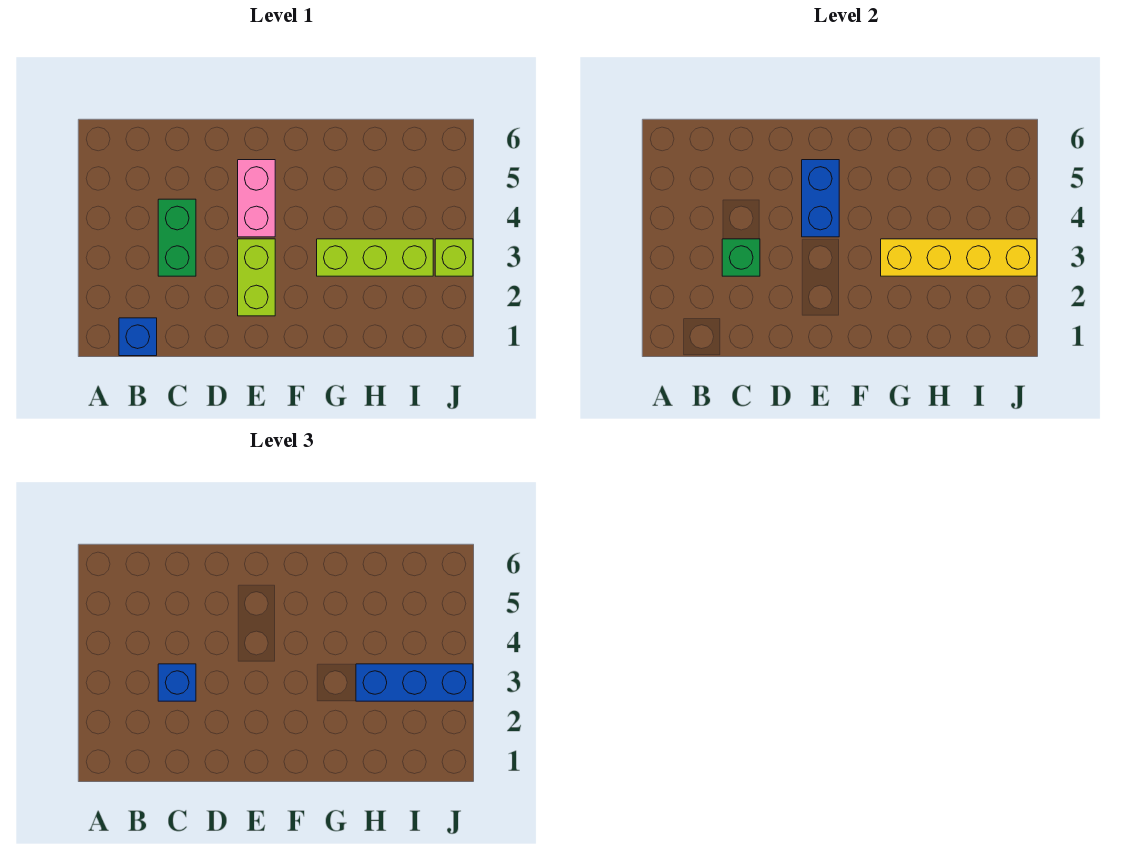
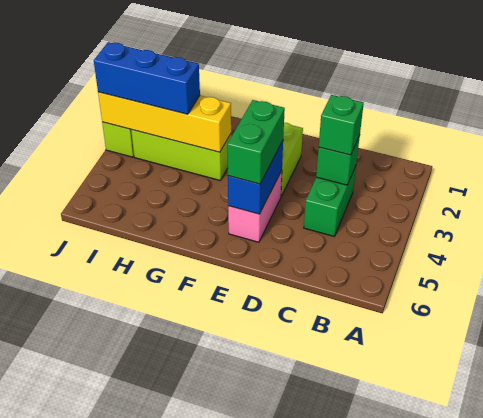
blue brick B1 level 1 -> none
blue brick C3 level 3 -> green brick C3 level 3
none -> green brick E4:E5 level 3

